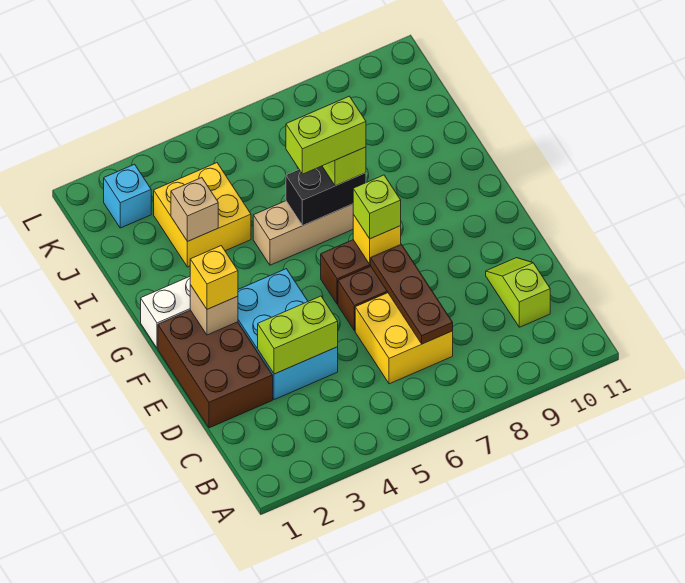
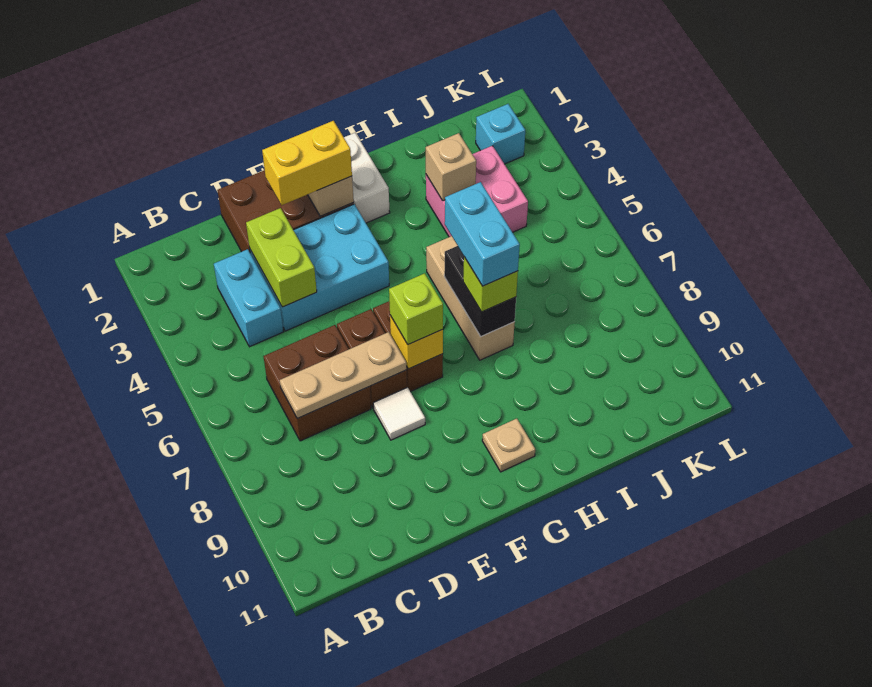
none -> cyan brick C3:C4 level 1
yellow brick C6:D7 level 1 -> brown brick C6:D7 level 1
brown plate C7:E7 level 2 -> tan plate C7:E7 level 2
lime slope C10:D10 level 1 top C -> none
none -> white tile E8 level 1
yellow brick F2 level 3 -> yellow brick E2:F2 level 3
none -> tan plate G10 level 1
lime brick H6:H7 level 4 -> cyan brick H6:H7 level 4
yellow brick I3:J4 level 1 -> pink brick I3:J4 level 1

